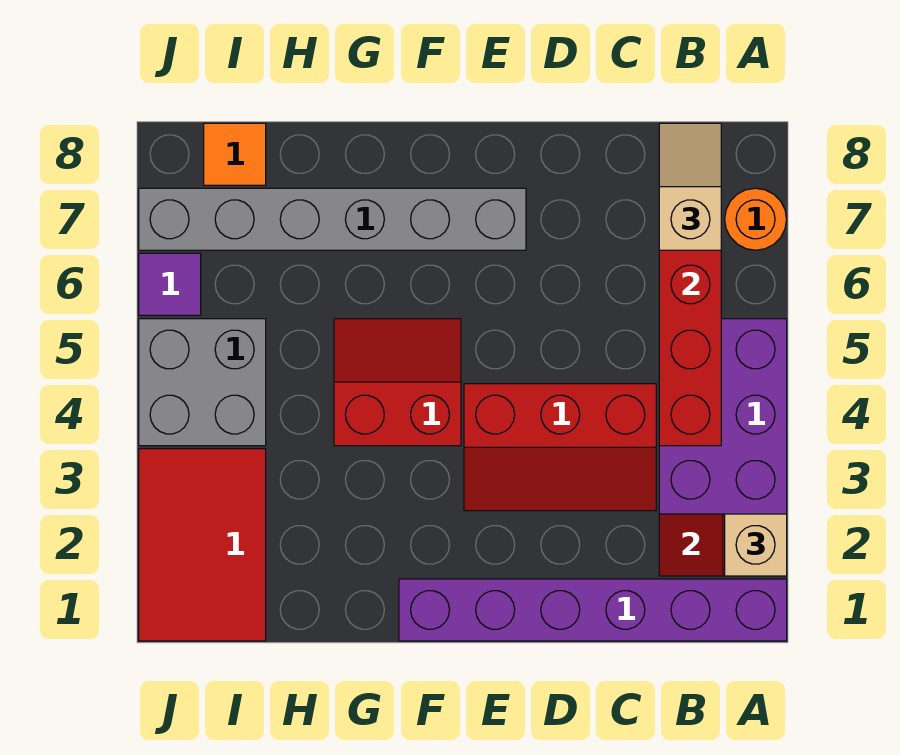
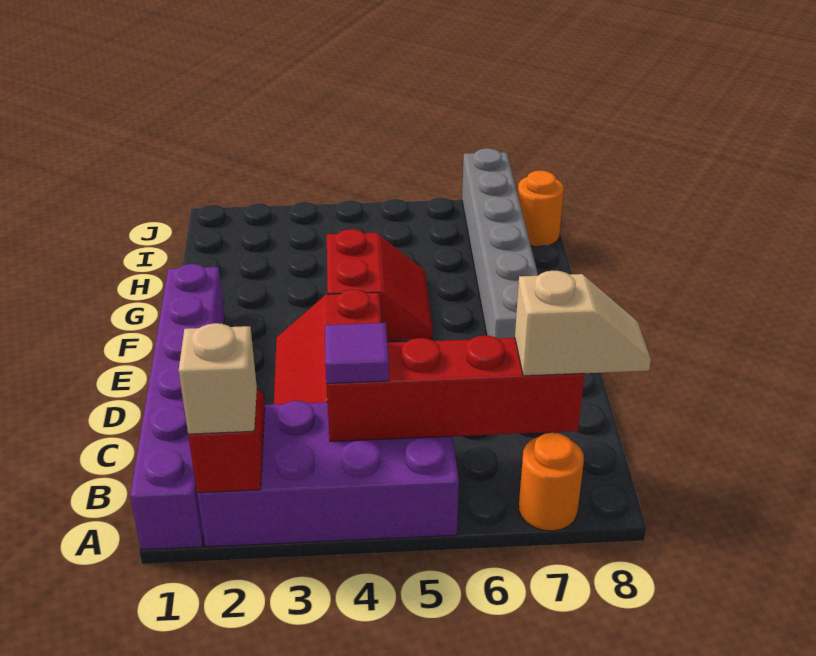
red tile I1:J3 level 1 -> none
grey brick I4:J5 level 1 -> none
orange tile I8 level 1 -> orange round brick I8 level 1
purple tile J6 level 1 -> purple tile B4 level 3

